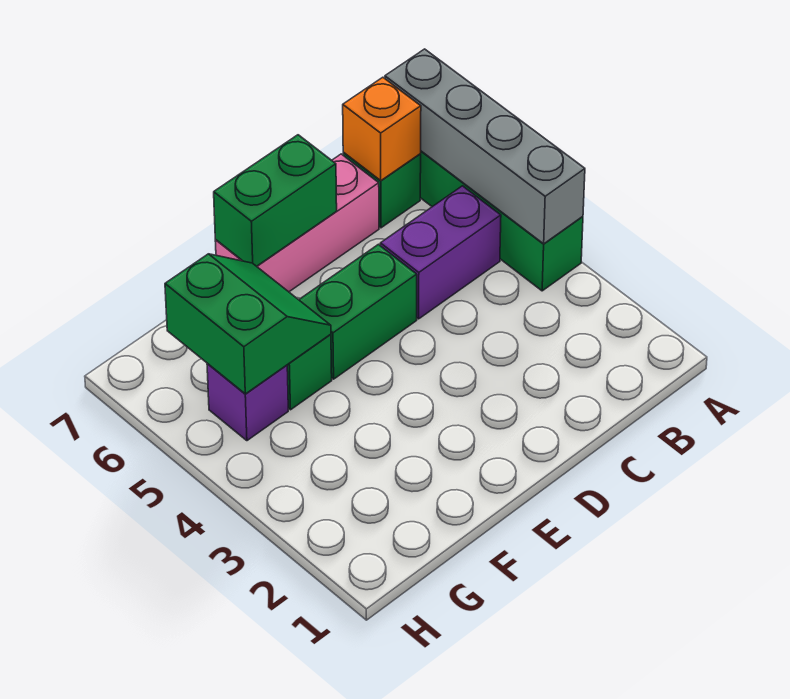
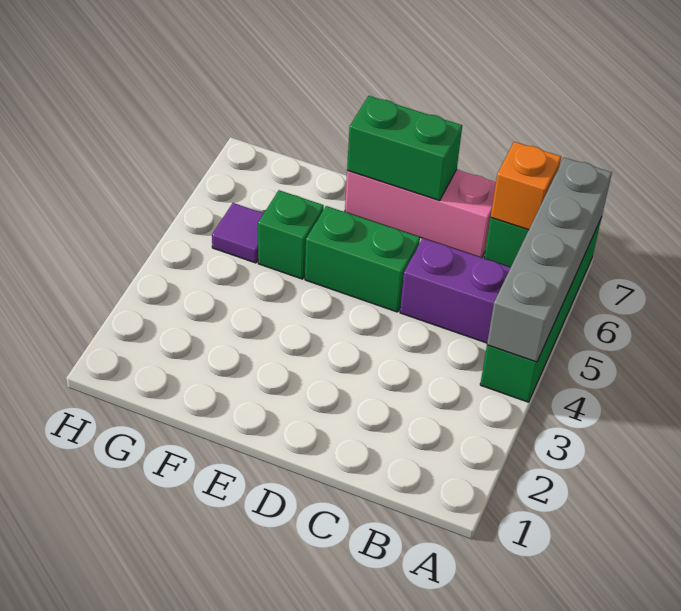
green slope F5:G6 level 2 top G -> none
purple brick G5 level 1 -> purple tile G5 level 1

